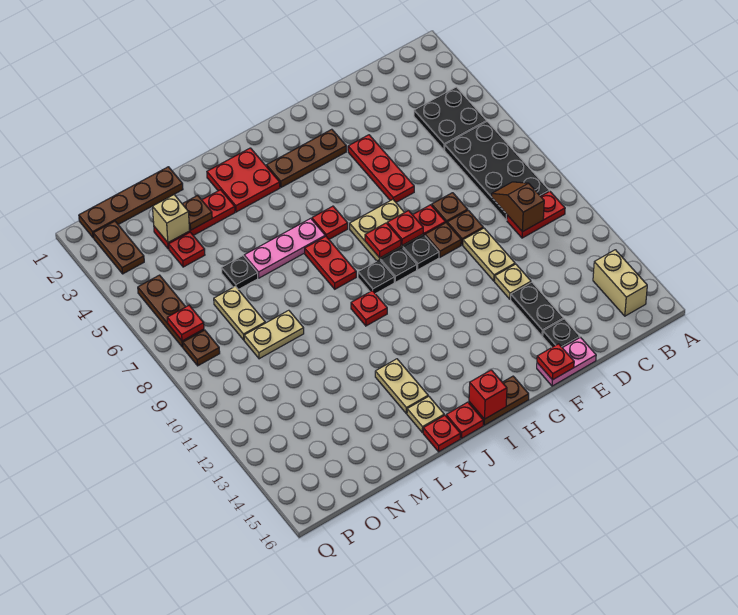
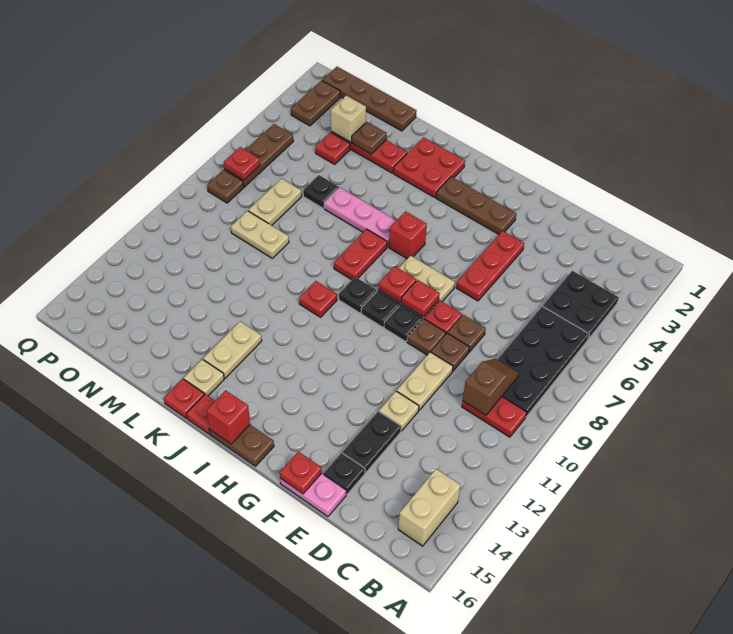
red plate I6 level 1 -> red brick I6 level 1

